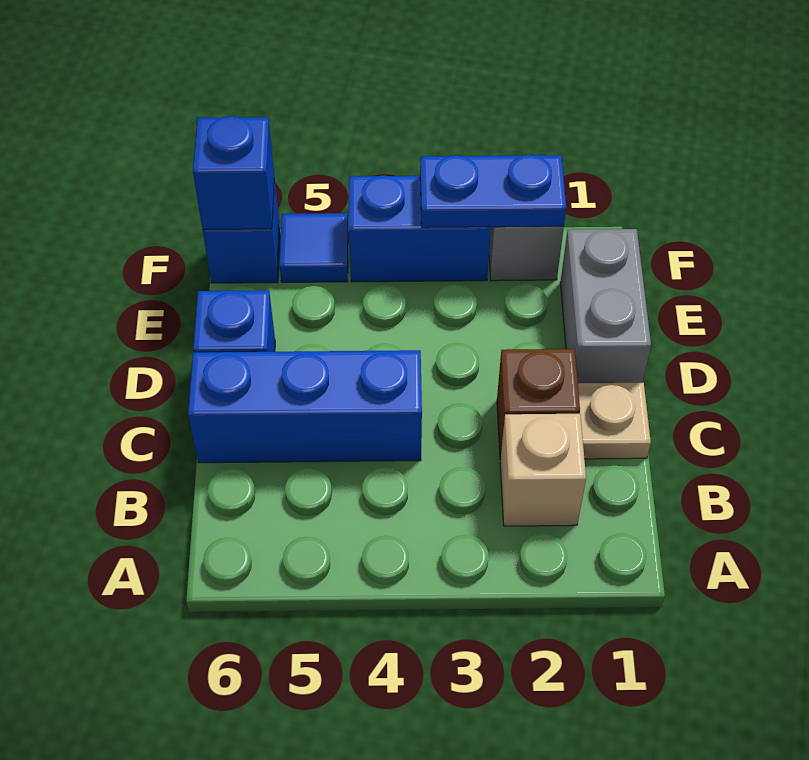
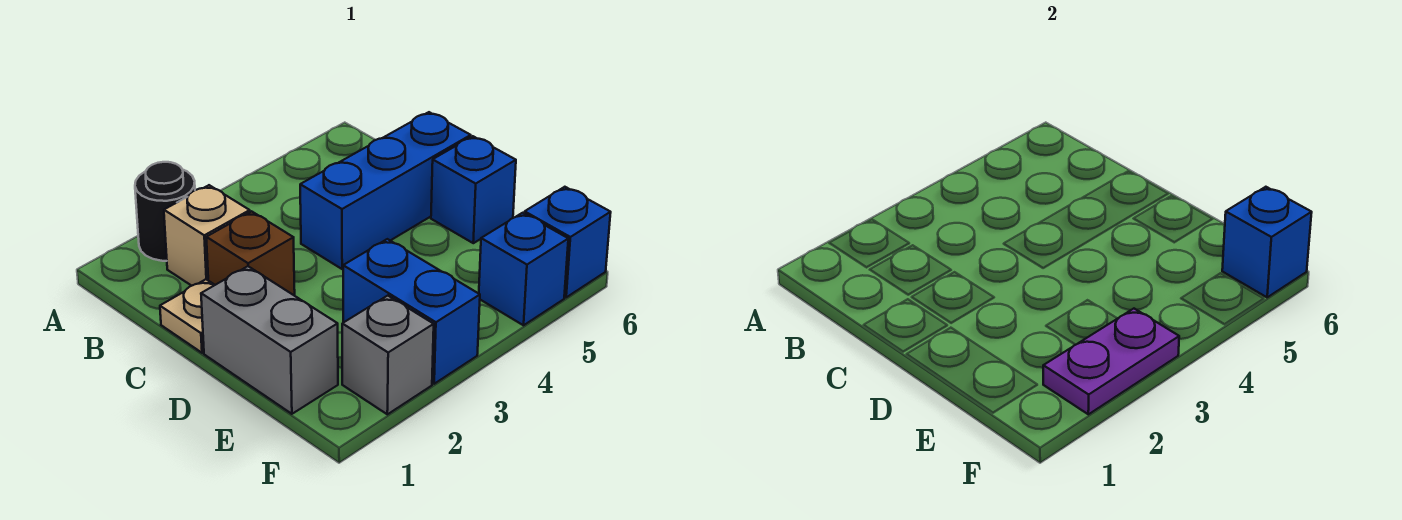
none -> black round brick A2 level 1
blue plate F2:F3 level 2 -> purple plate F2:F3 level 2
blue brick F3:F4 level 1 -> blue brick E3:F3 level 1
blue tile F5 level 1 -> blue brick F5 level 1

